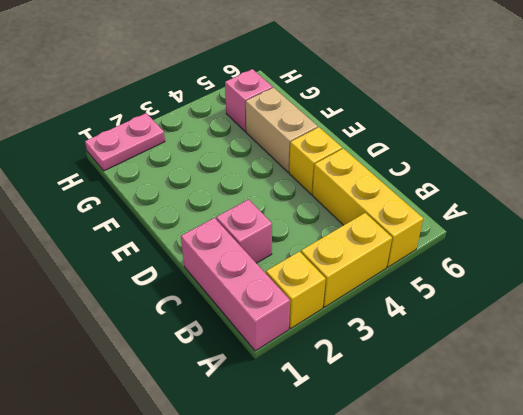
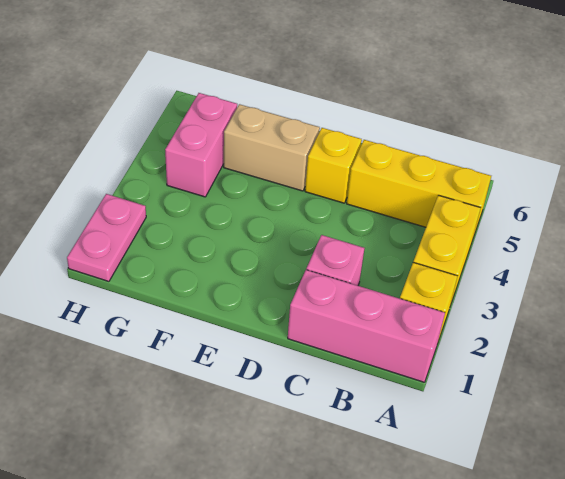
pink brick G5 level 1 -> pink brick G4:G5 level 1

